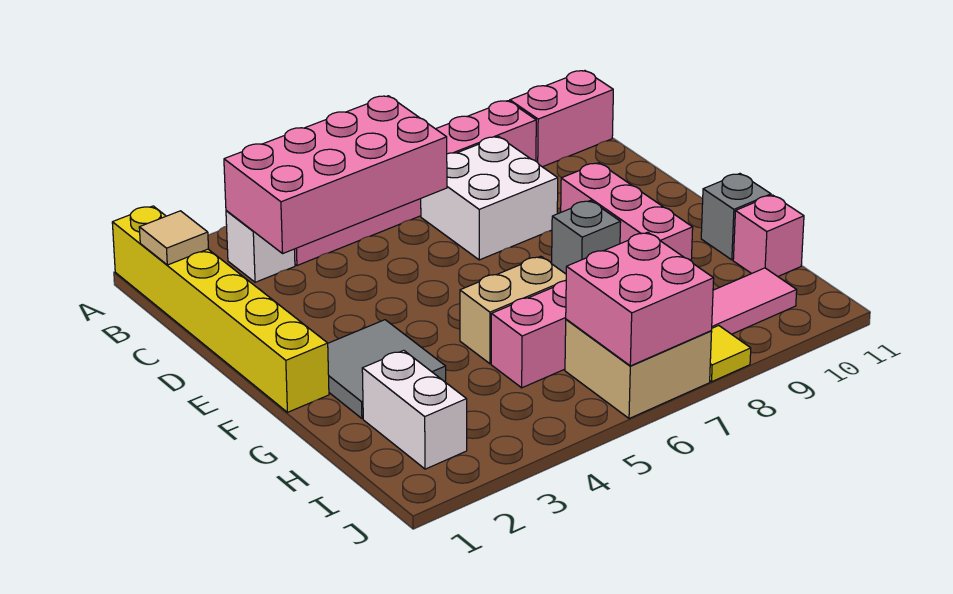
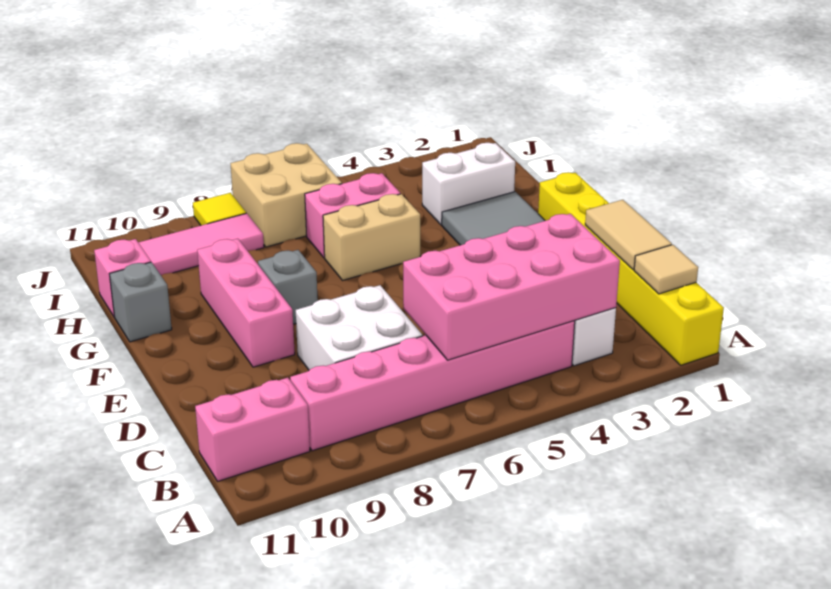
none -> tan tile C1:D1 level 2
white brick H2:I2 level 1 -> white brick H2:H3 level 1
pink brick I6:J7 level 2 -> none

